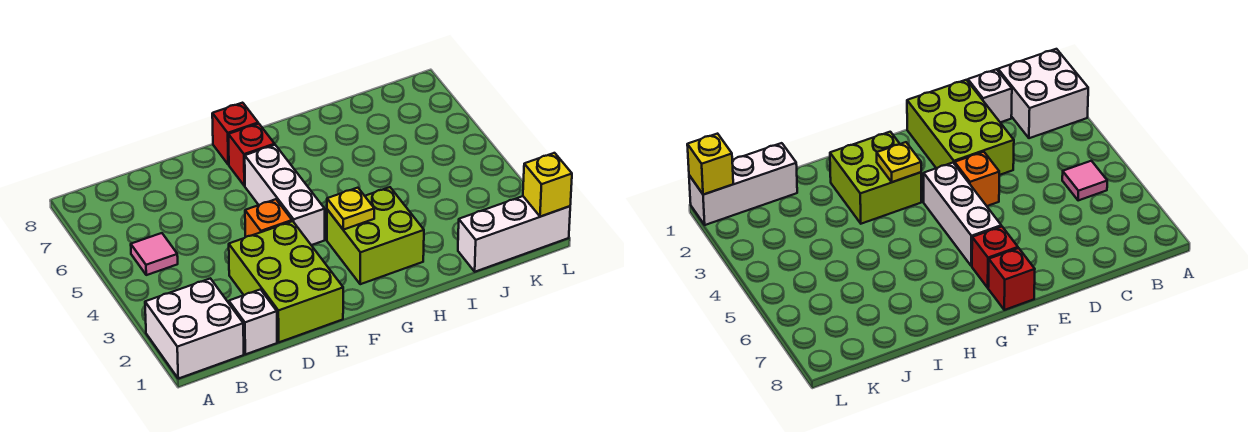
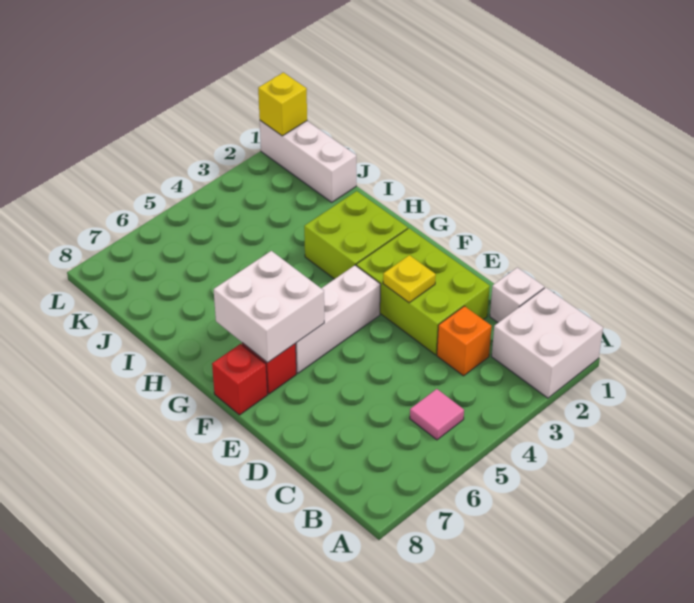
lime brick D1:E3 level 1 -> lime brick D2:F3 level 1
orange brick E4 level 1 -> orange brick C3 level 1
none -> white brick F6:G7 level 2
yellow plate G3 level 2 -> yellow plate E3 level 2

